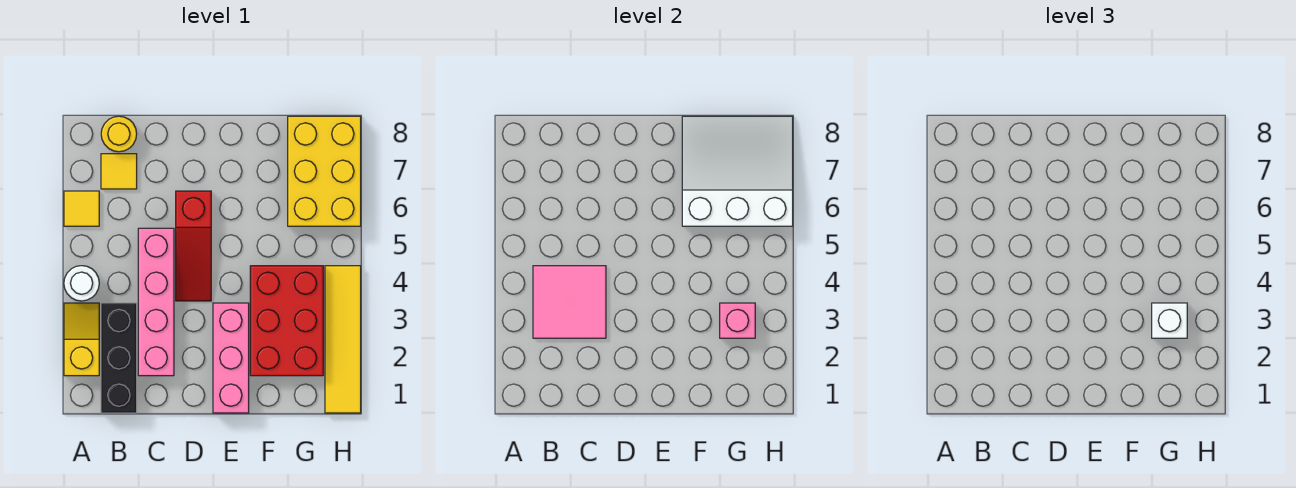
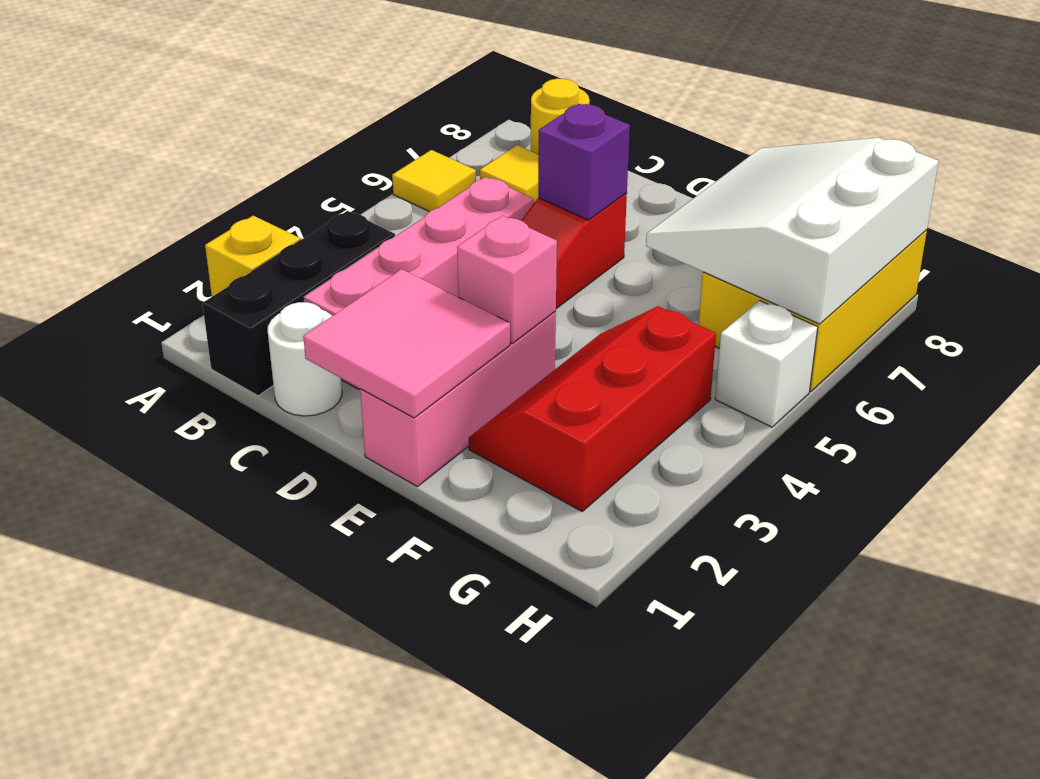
white round brick A4 level 1 -> white round brick C1 level 1
pink tile B3:C4 level 2 -> pink tile D1:E2 level 2
none -> purple brick D6 level 2
red brick F2:G4 level 1 -> red slope F2:G4 level 1 top G
white slope F6:H8 level 2 top 6 -> white slope F6:H8 level 2 top H
pink brick G3 level 2 -> pink brick E3 level 2
white brick G3 level 3 -> white brick H5 level 1
yellow tile H1:H4 level 1 -> none

